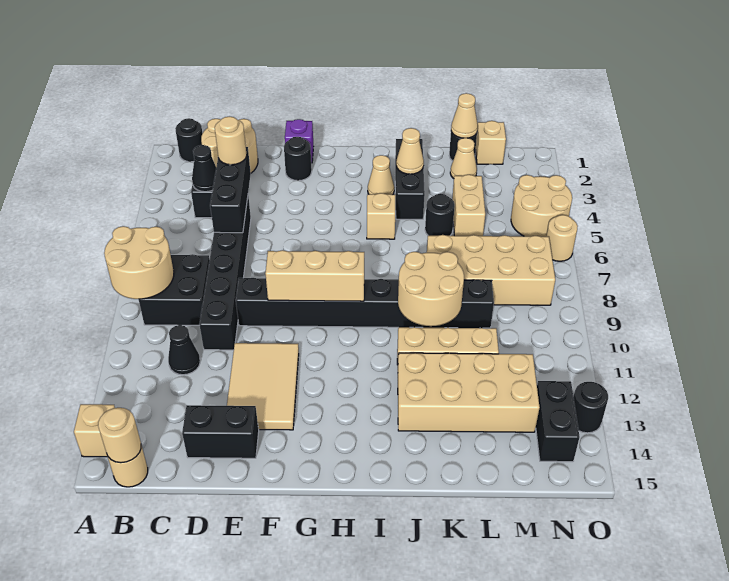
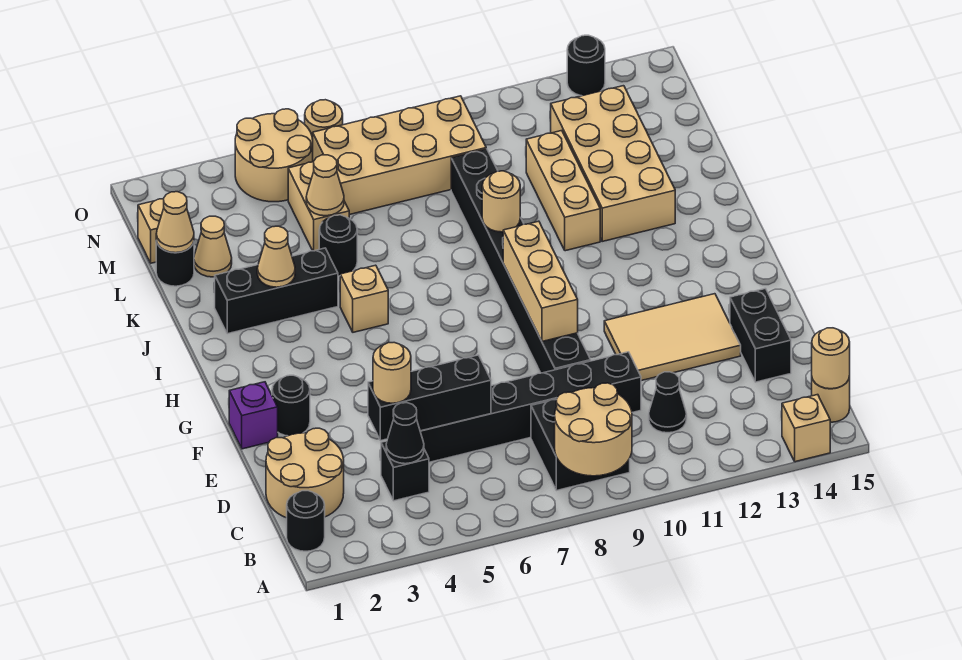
tan cone I3 level 1 -> tan cone L5 level 2
tan round brick J9:K10 level 2 -> tan round brick J9 level 2
tan brick K7:N8 level 1 -> tan brick M6:N9 level 1
tan brick L4:L5 level 1 -> tan brick L5:M5 level 1
black brick N13:N14 level 1 -> none

